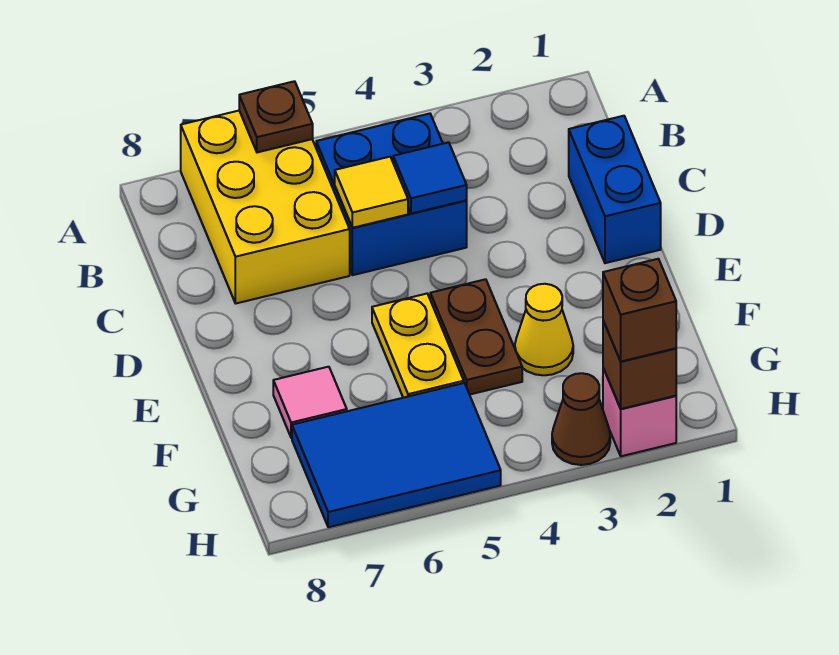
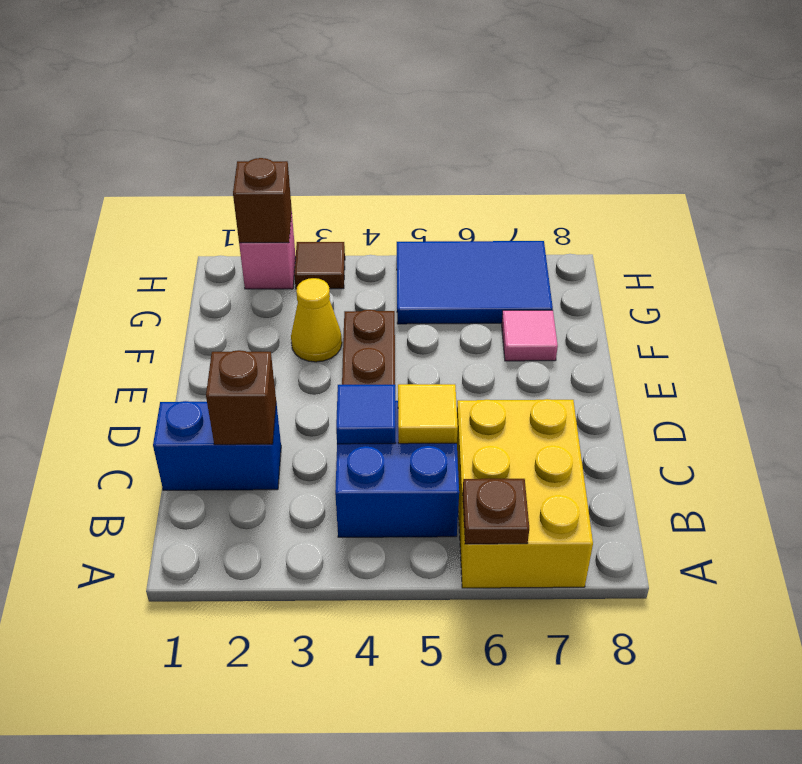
blue brick C1:D1 level 1 -> blue brick C1:C2 level 1
yellow plate E5:F5 level 1 -> none
brown brick H2 level 3 -> brown brick C2 level 2
brown cone H3 level 1 -> brown tile H3 level 1

